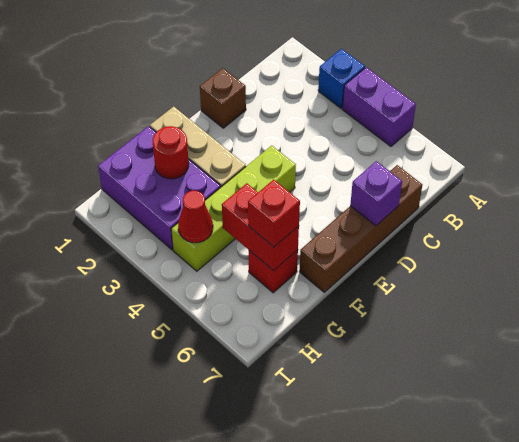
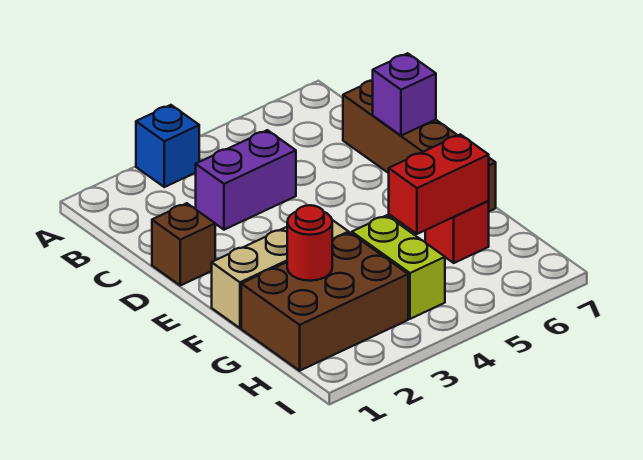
purple brick A4:A5 level 1 -> purple brick C3:C4 level 1
lime brick E4:H4 level 1 -> lime brick G4:H4 level 1
purple brick G1:H3 level 1 -> brown brick G1:H3 level 1
red brick G6 level 3 -> none
red cone H4 level 2 -> none

